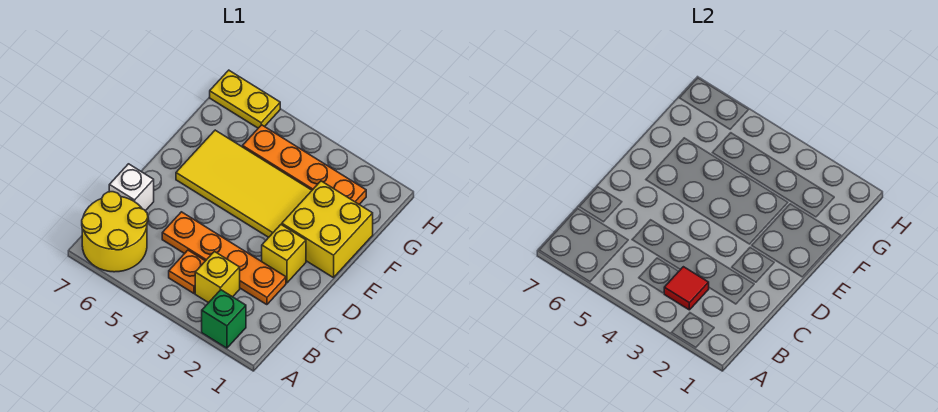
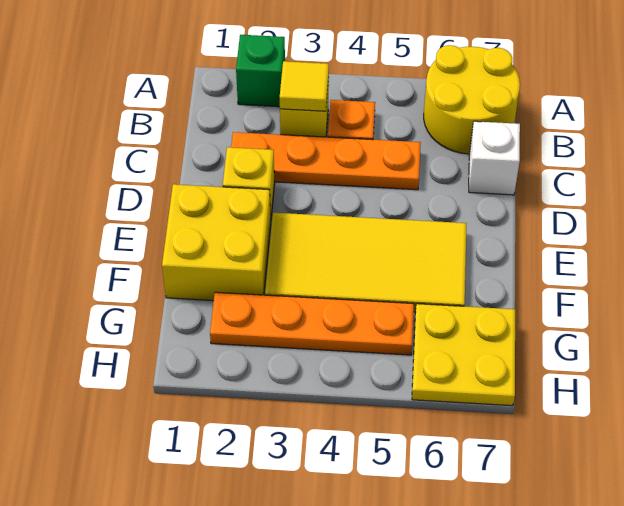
red tile B3 level 2 -> yellow tile B3 level 2
yellow plate H6:H7 level 1 -> yellow plate G6:H7 level 1

